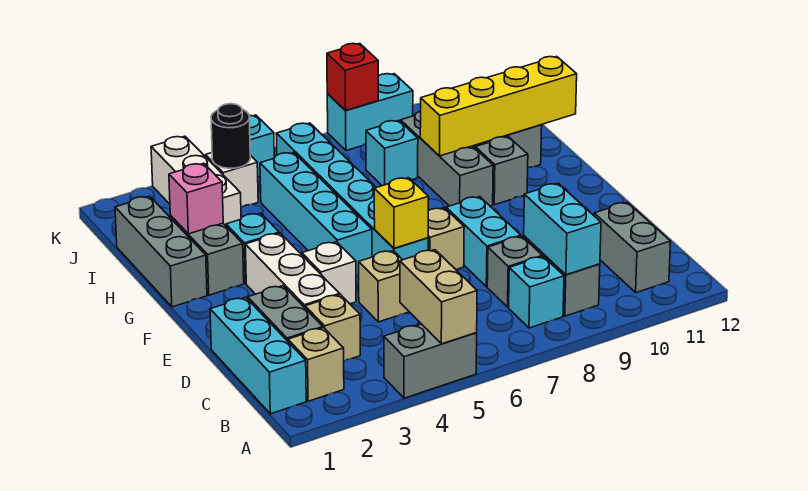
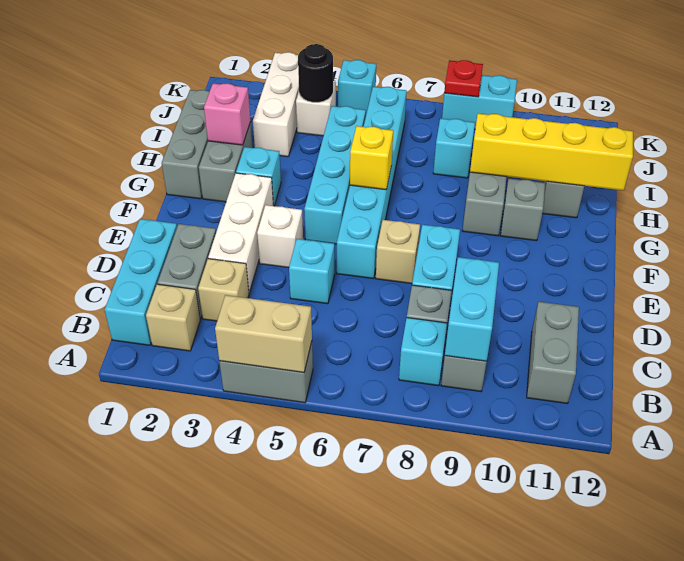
tan brick A5:B5 level 2 -> tan brick A4:A5 level 2
tan brick D5 level 1 -> cyan brick D5 level 1
yellow brick E6 level 2 -> yellow brick G6 level 2
red brick K8 level 2 -> red plate K8 level 2

